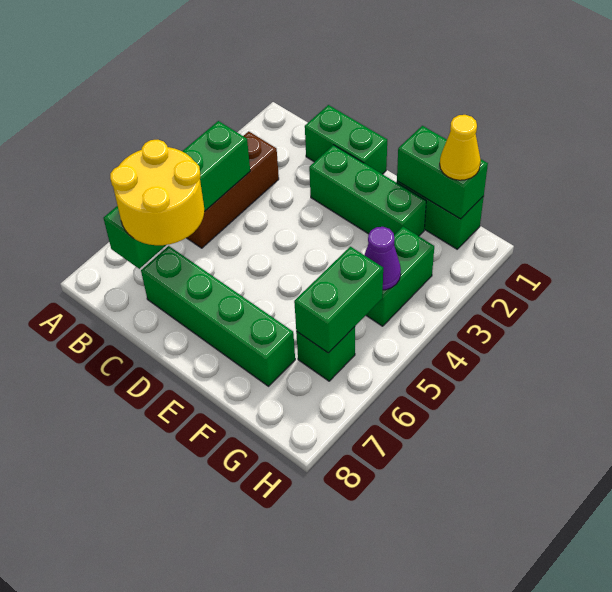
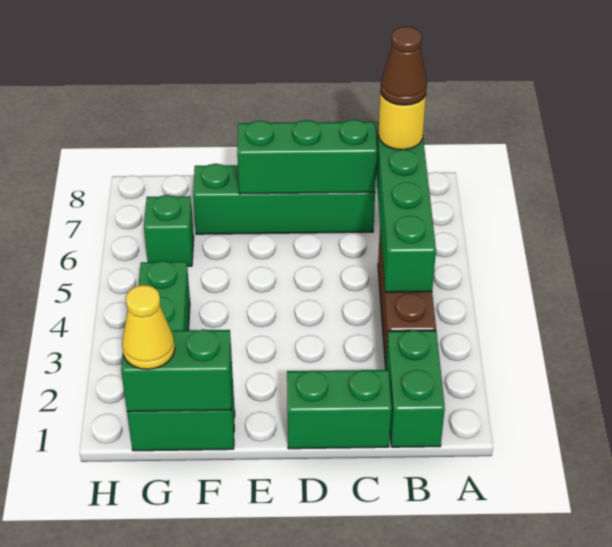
yellow round brick B6:C7 level 3 -> yellow round brick B7 level 3
none -> brown cone B7 level 4
green brick D2:F2 level 1 -> green brick C7:E7 level 2
purple cone G4 level 2 -> none
green brick G5:G6 level 2 -> green brick B1:B2 level 1

